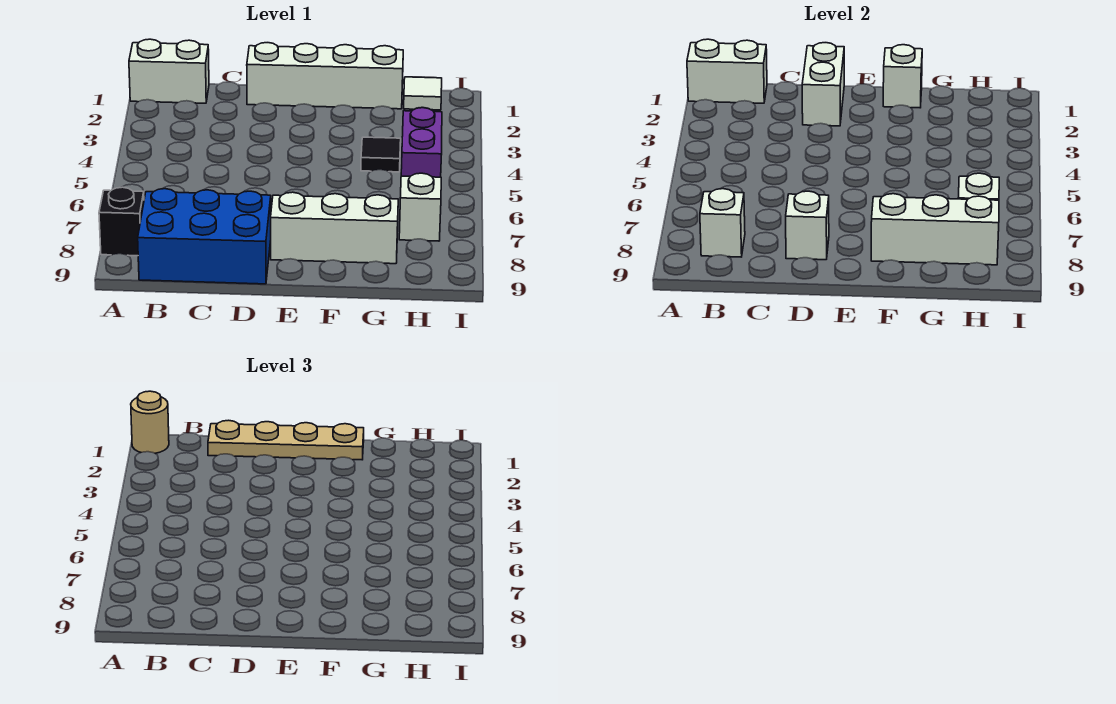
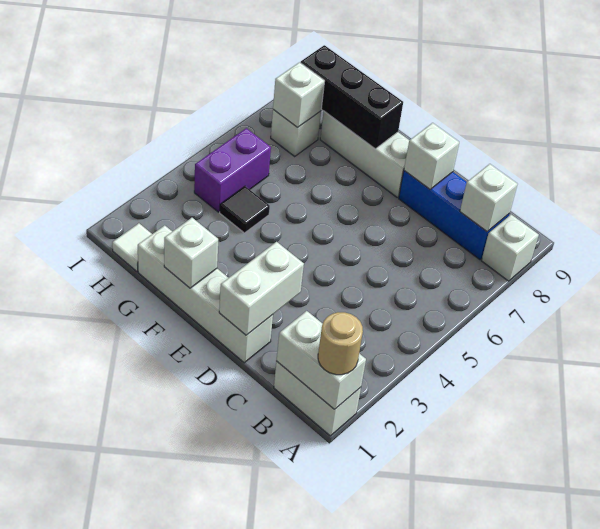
black brick A8 level 1 -> white brick A8 level 1
blue brick B8:D9 level 1 -> blue brick B8:D8 level 1
tan plate C1:F1 level 3 -> none
white brick F8:H8 level 2 -> black brick F8:H8 level 2

